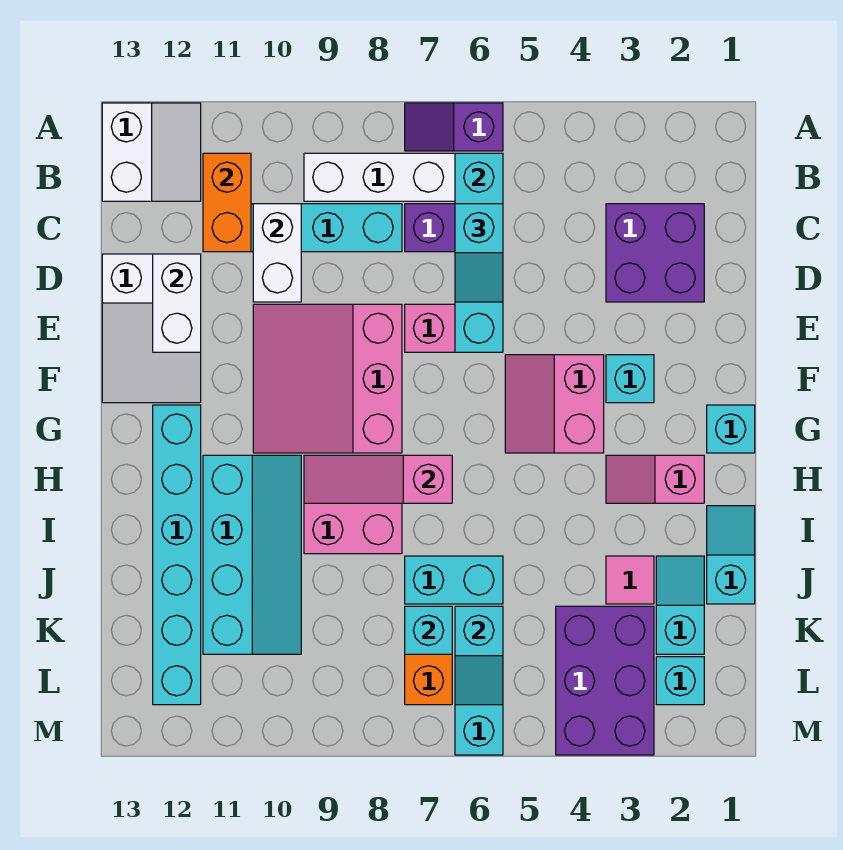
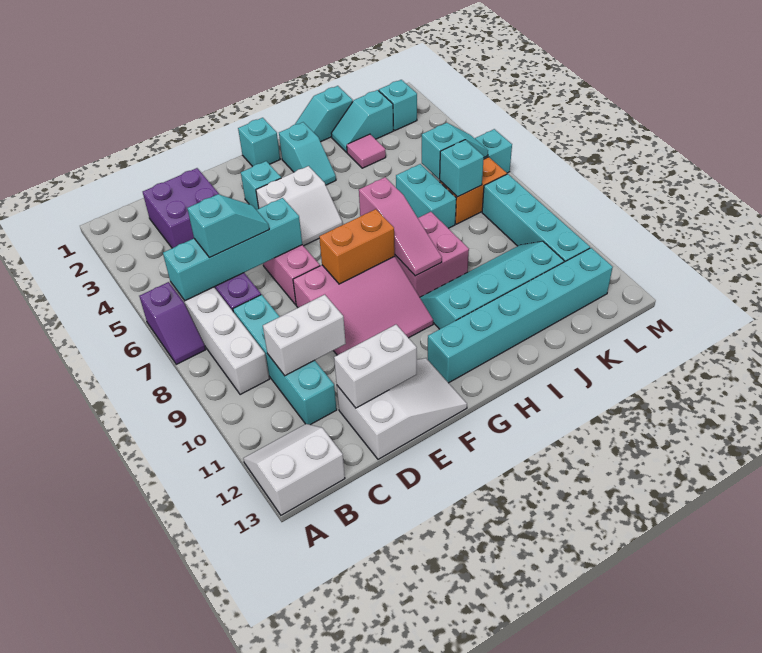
orange brick B11:C11 level 2 -> orange brick F8:G8 level 2
pink slope F4:G5 level 1 top 4 -> white slope F4:G5 level 1 top 4
pink slope H2:H3 level 1 top 2 -> cyan slope H2:H3 level 1 top 2
purple brick K3:M4 level 1 -> none
none -> cyan brick L8:L11 level 1

